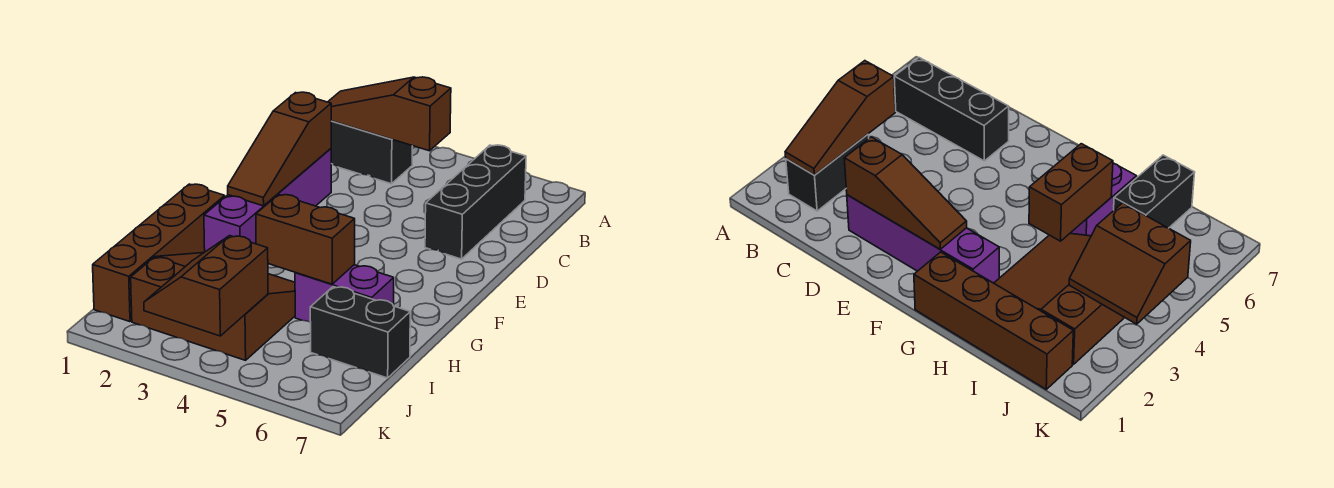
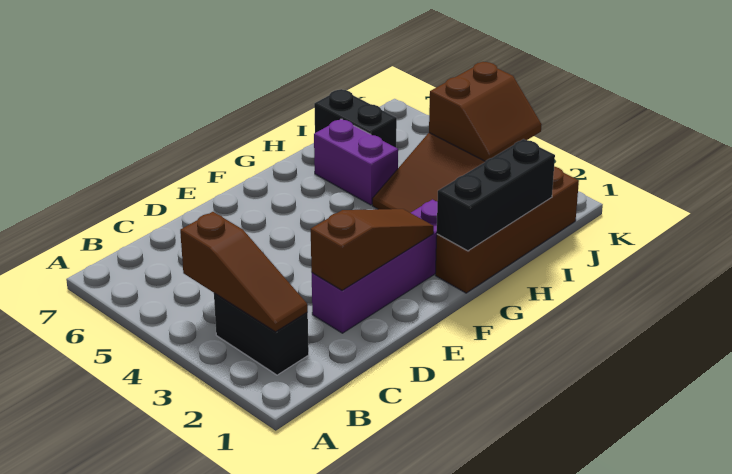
black brick B6:D6 level 1 -> black brick G1:I1 level 2
brown brick H4:H5 level 2 -> none

